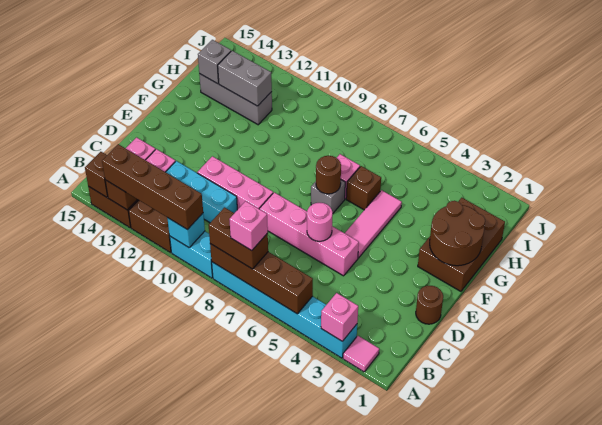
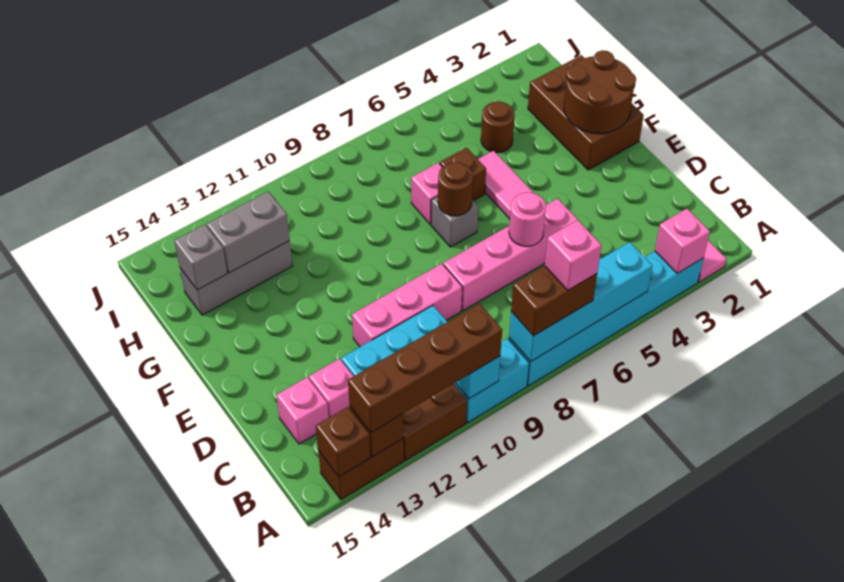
brown brick A5:A8 level 2 -> cyan brick A5:A8 level 2
brown round brick D1 level 1 -> brown round brick H4 level 1

